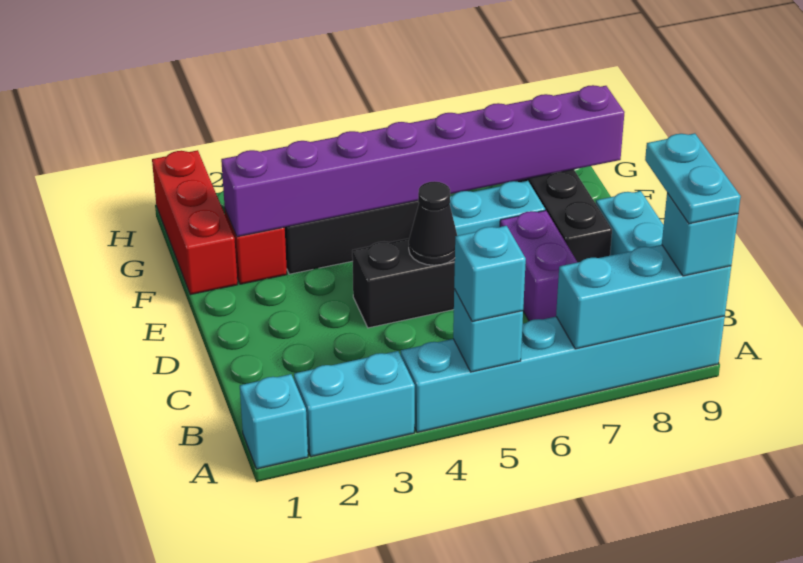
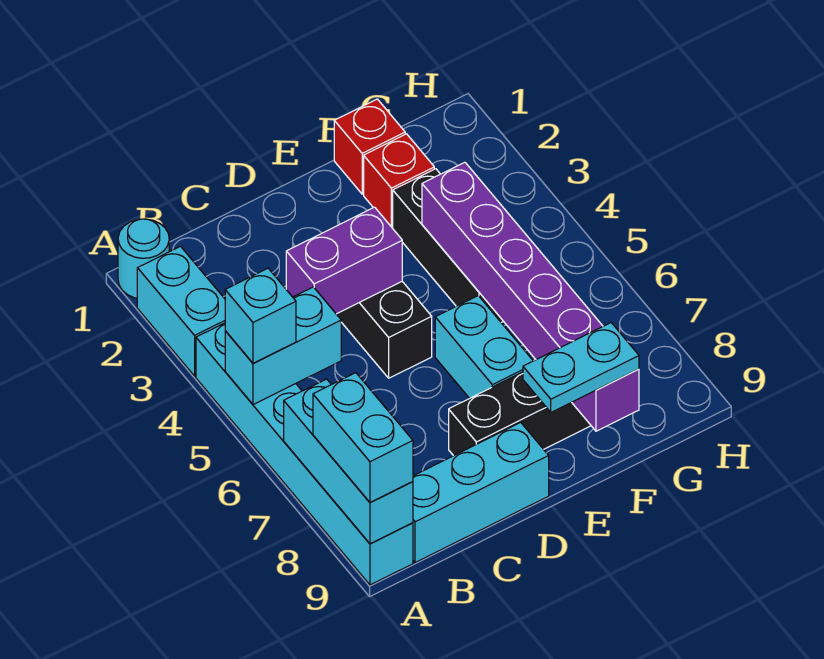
cyan brick A1 level 1 -> cyan round brick A1 level 1
cyan brick A5 level 2 -> cyan brick A5:B5 level 2
cyan brick A9 level 3 -> cyan brick A8:A9 level 3
cyan plate A9:B9 level 4 -> cyan plate E9:F9 level 3
purple brick C7:D7 level 1 -> purple brick C4:D4 level 2
black cone D5 level 2 -> none
red brick F1:H1 level 1 -> red brick F1 level 1
purple brick F2:F9 level 2 -> purple brick F4:F9 level 2

